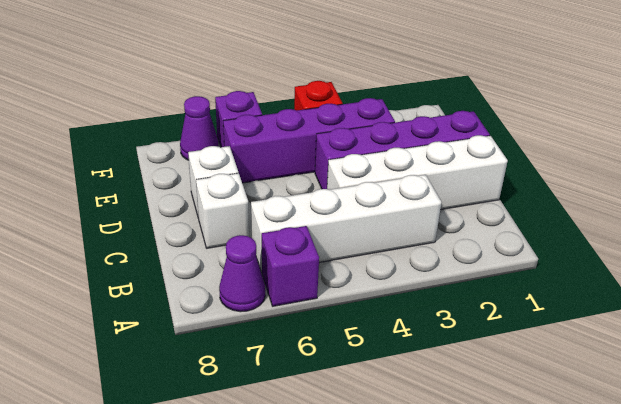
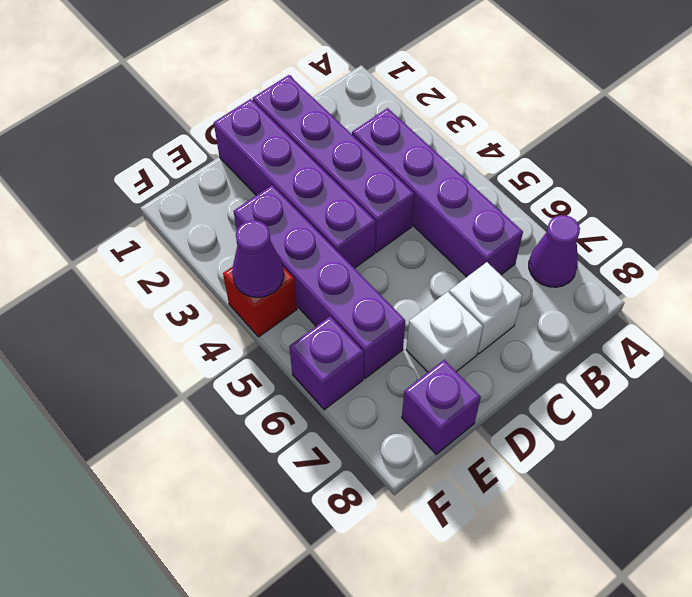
purple brick A6 level 1 -> purple brick E8 level 1
white brick B3:B6 level 1 -> purple brick B3:B6 level 1
white brick C1:C4 level 1 -> purple brick C1:C4 level 1
purple cone F7 level 1 -> purple cone F4 level 2

